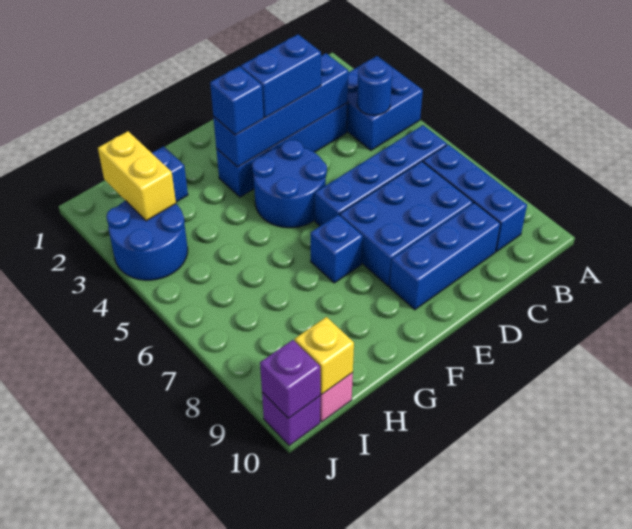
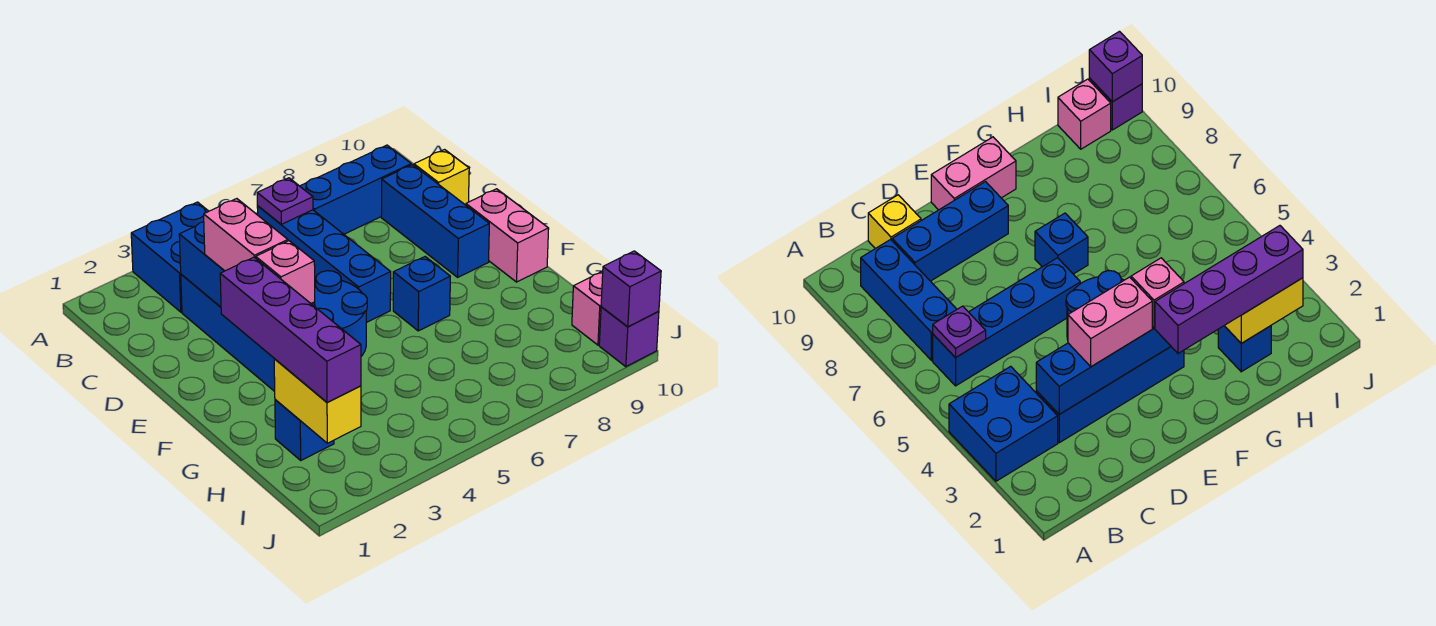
blue round brick B4 level 2 -> none
none -> purple plate B6 level 2
blue brick C7:E8 level 1 -> none
blue brick D3:E3 level 3 -> pink brick D3:E3 level 3
none -> pink brick E10:F10 level 1
none -> purple brick F2:I2 level 3
blue brick F3 level 3 -> pink brick F3 level 3
yellow brick I2:I3 level 2 -> yellow brick H2:I2 level 2
blue round brick I3:J4 level 1 -> none
yellow brick I10 level 2 -> yellow brick C10 level 1

